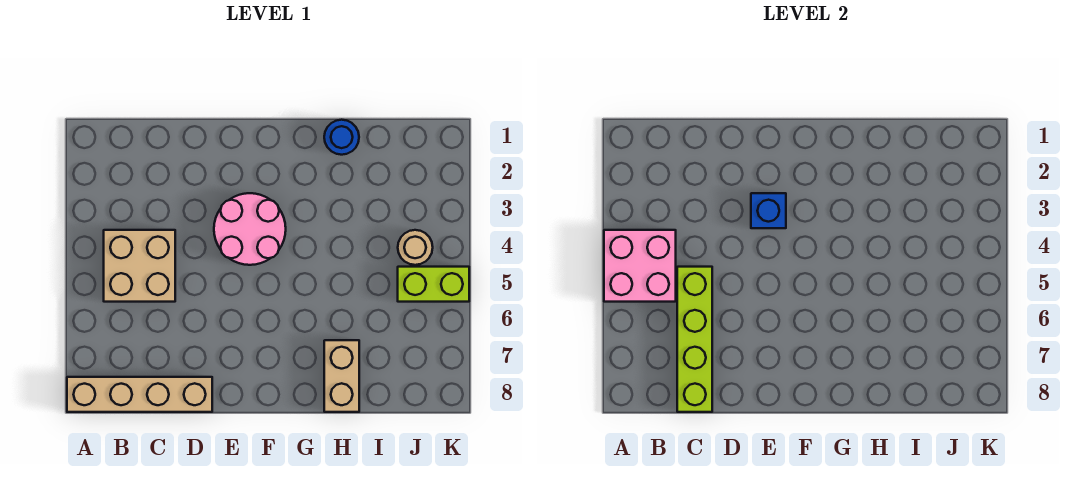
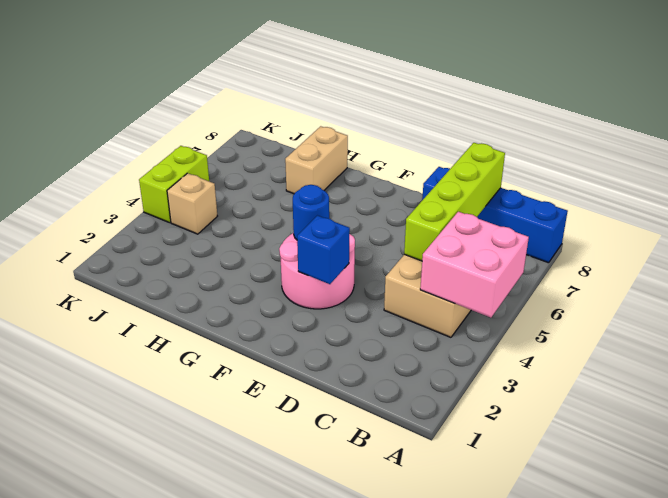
tan brick A8:D8 level 1 -> blue brick A8:D8 level 1
blue round brick H1 level 1 -> blue round brick F4 level 2
tan round brick J4 level 1 -> tan brick J4 level 1
lime brick J5:K5 level 1 -> lime brick K4:K5 level 1

